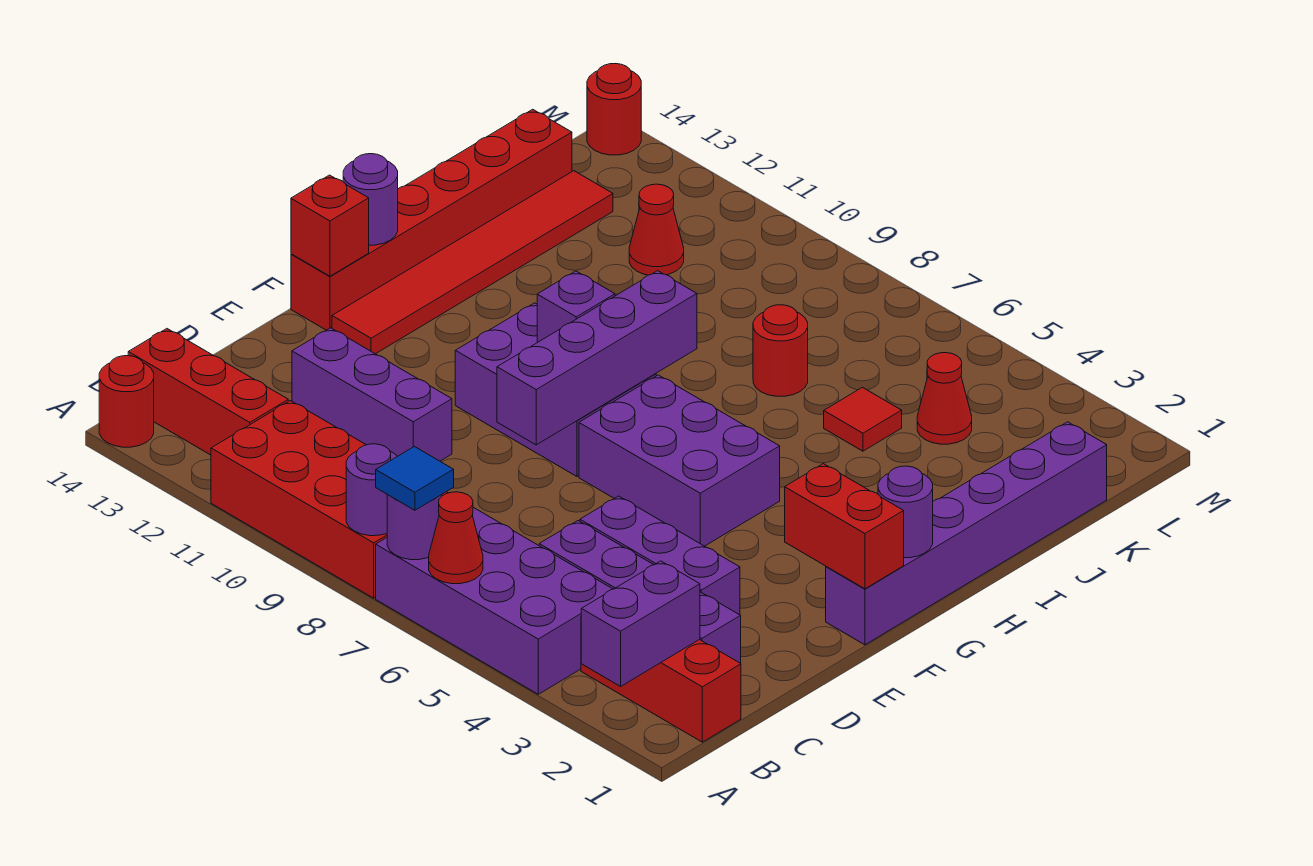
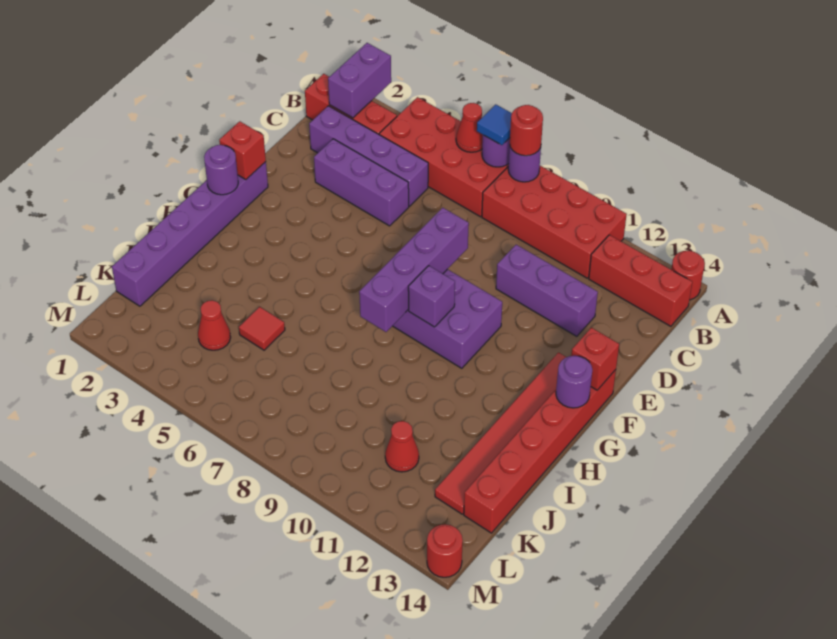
purple brick A4:B7 level 1 -> red brick A4:B7 level 1
red brick F1:F2 level 2 -> red brick F1 level 2
purple brick F5:G7 level 1 -> none
red round brick J7 level 1 -> red round brick A8 level 3

